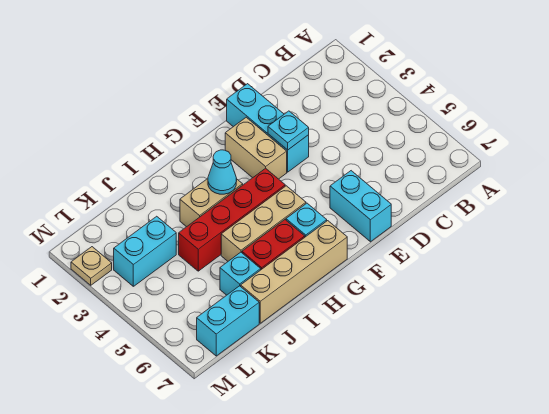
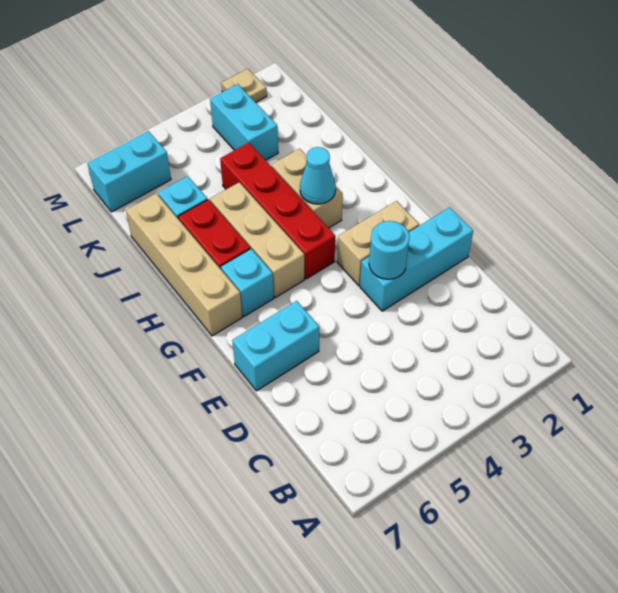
cyan plate E3 level 2 -> cyan round brick E3 level 2
cyan brick K7:L7 level 1 -> cyan brick L6:L7 level 1

